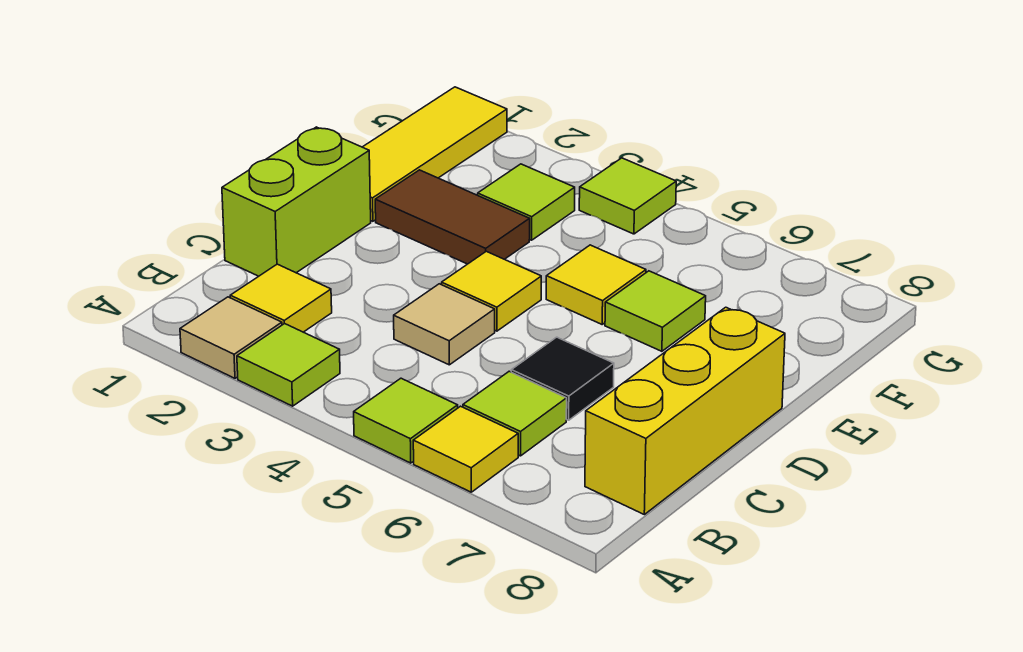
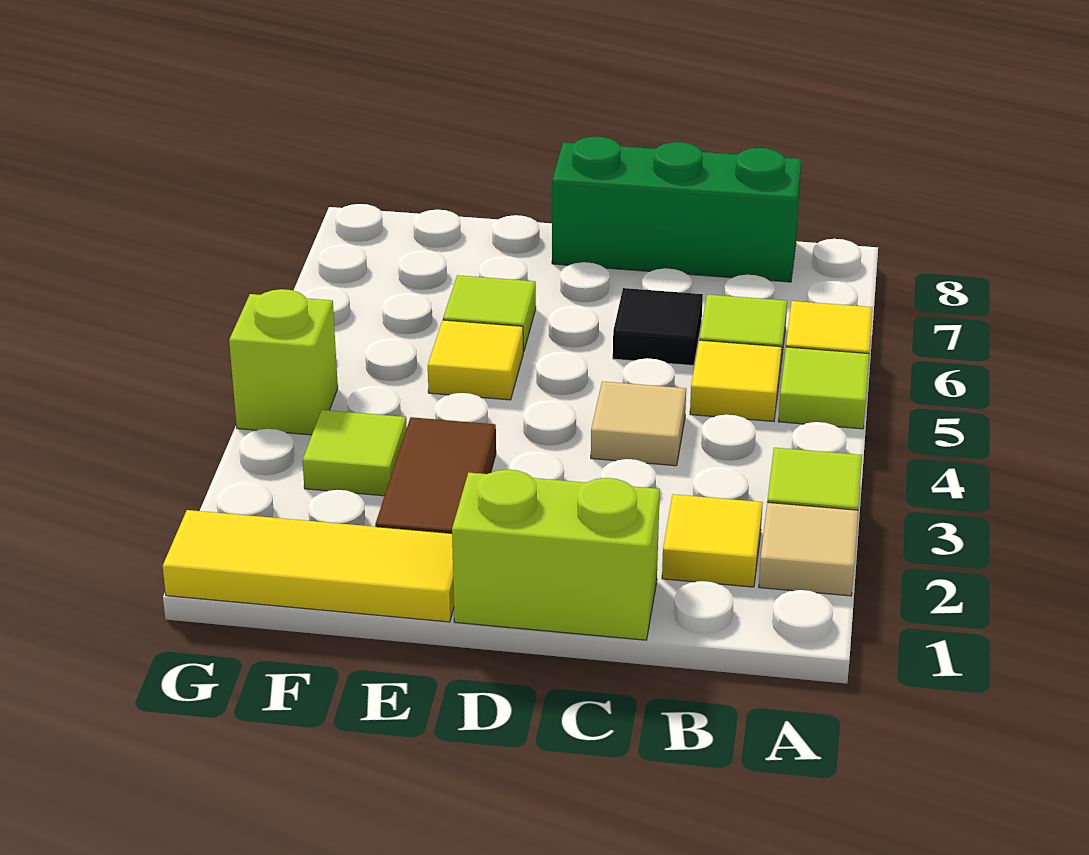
yellow brick B8:D8 level 1 -> green brick B8:D8 level 1
yellow tile D4 level 1 -> yellow tile B5 level 1
lime tile G4 level 1 -> lime brick G4 level 1

